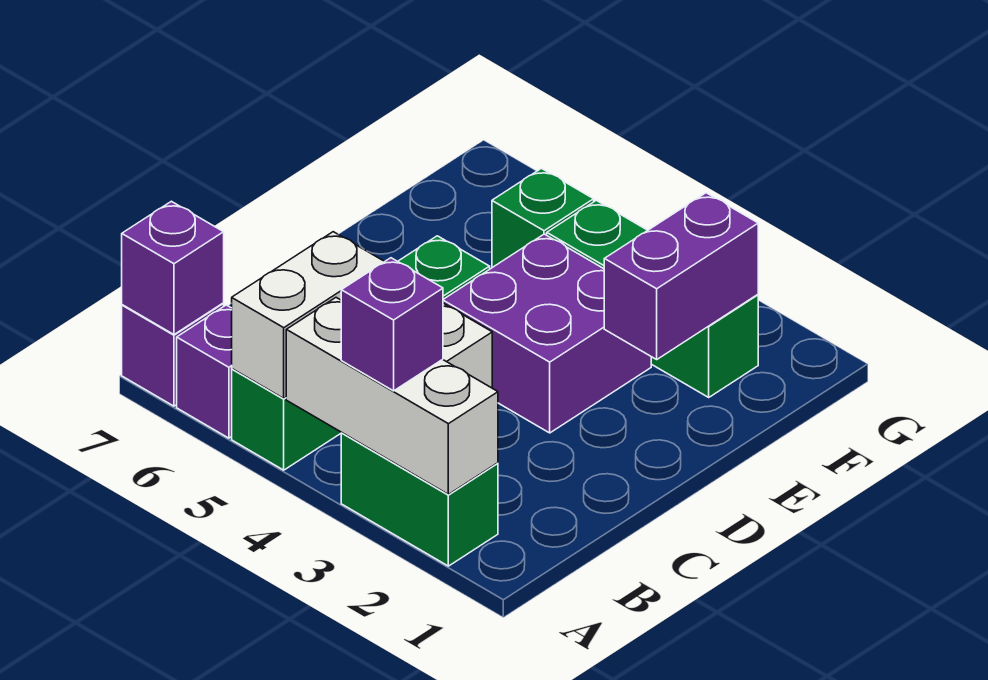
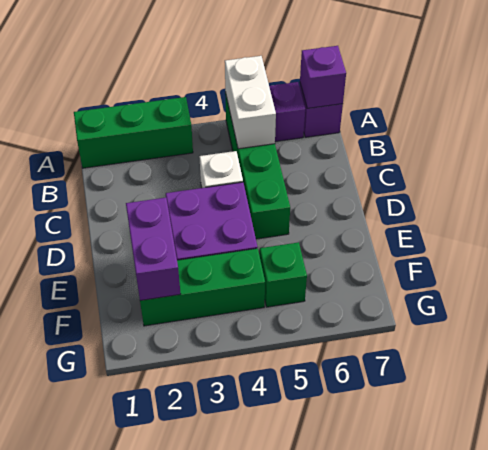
green brick A2:A3 level 1 -> green brick A1:A3 level 1
white brick A2:A4 level 2 -> none
purple brick A3 level 3 -> none

